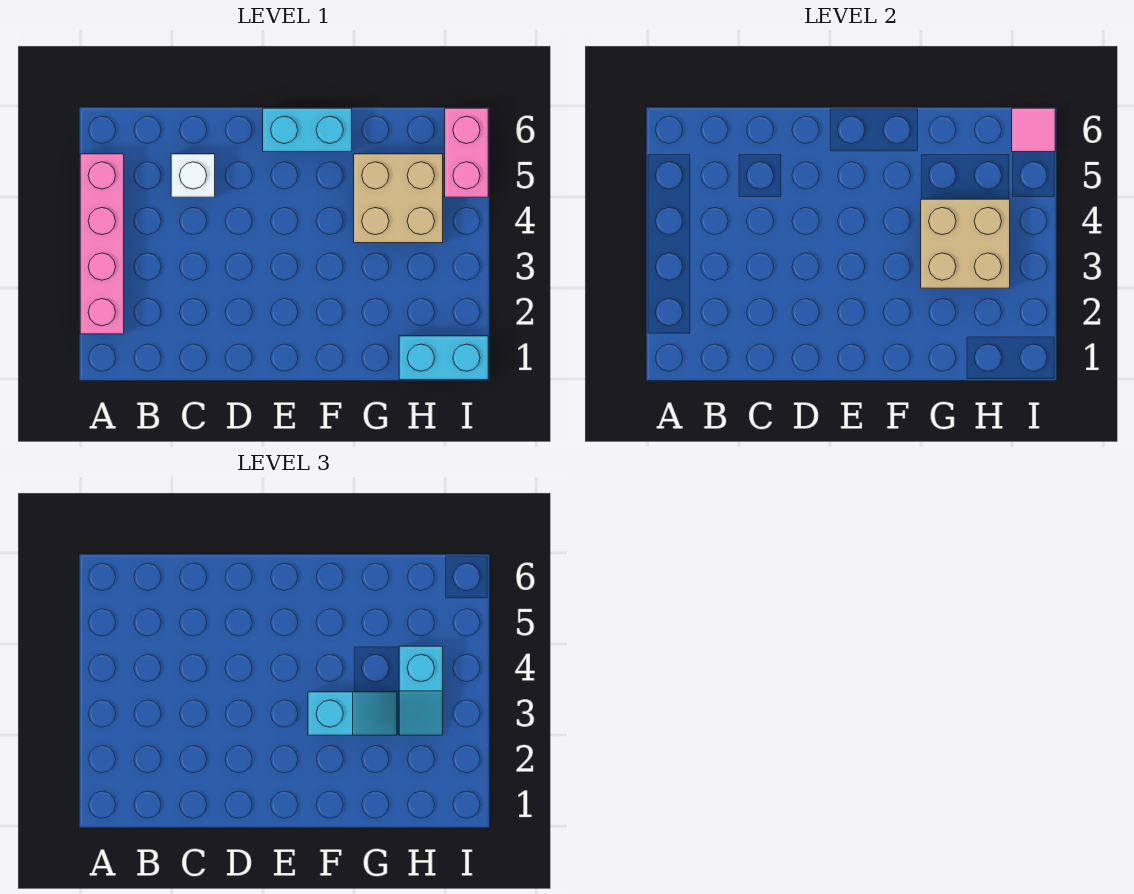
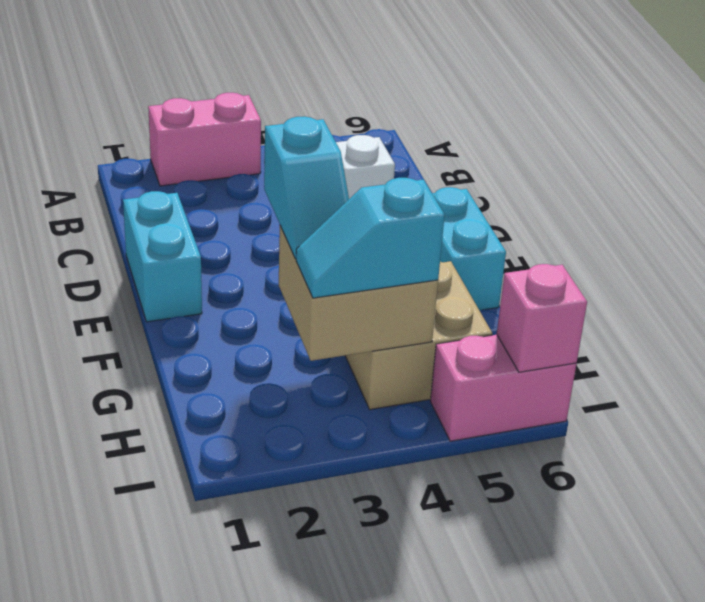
pink brick A2:A5 level 1 -> pink brick A2:A3 level 1
cyan brick H1:I1 level 1 -> cyan brick D1:E1 level 1
pink tile I6 level 2 -> pink brick I6 level 2

